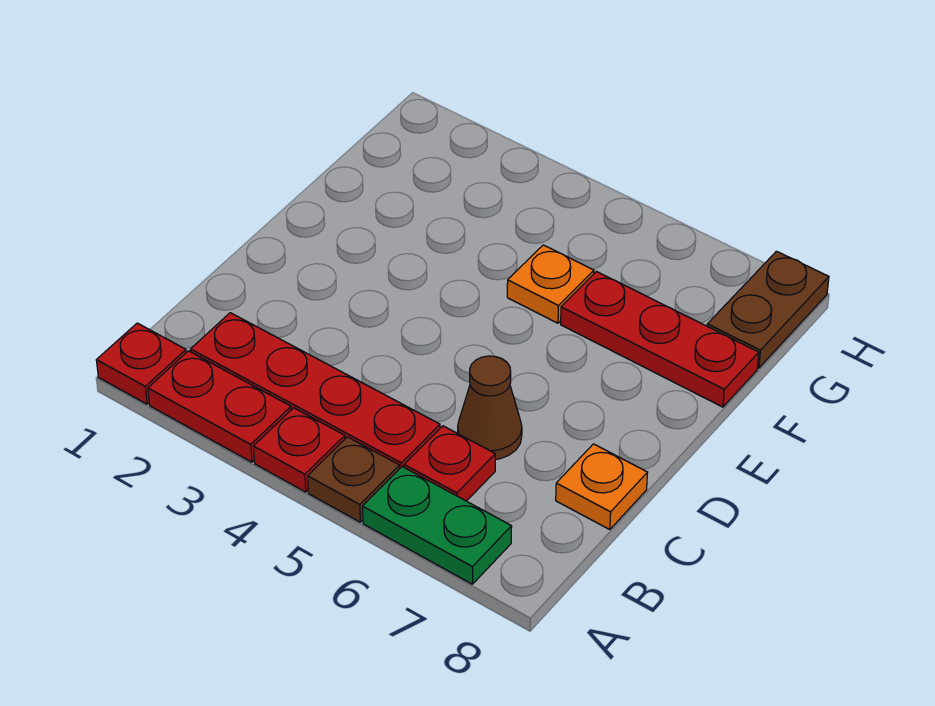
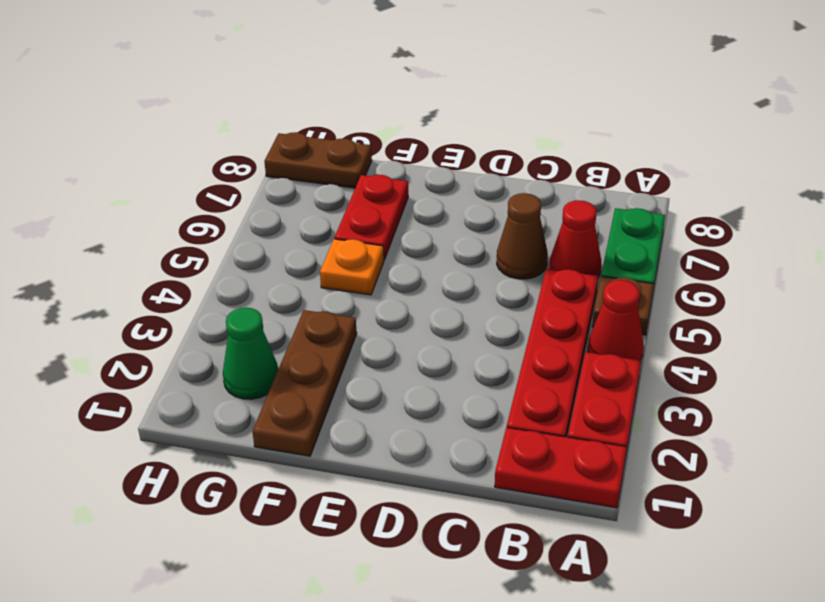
red plate A1 level 1 -> red plate A1:B1 level 1
red plate A4 level 1 -> red cone A4 level 1
red plate B6 level 1 -> red cone B6 level 1
orange plate C8 level 1 -> none
none -> brown plate F1:F3 level 1
red plate F6:F8 level 1 -> red plate F6:F7 level 1
none -> green cone G2 level 1

